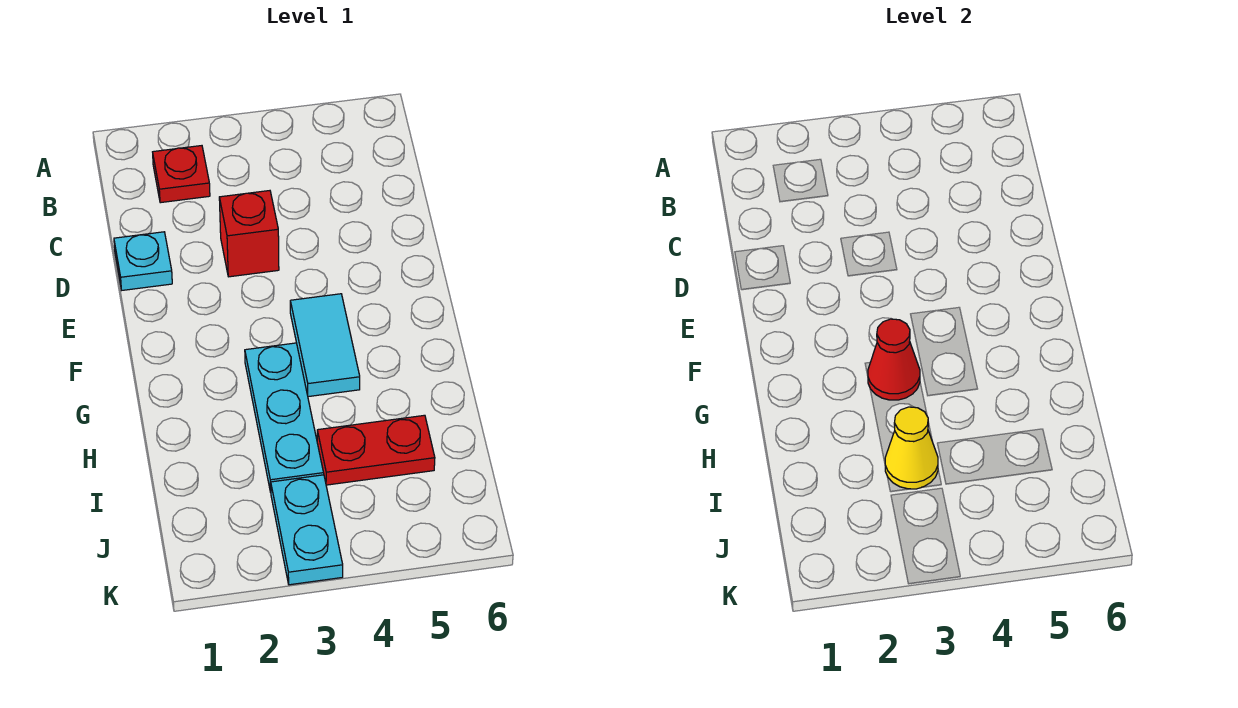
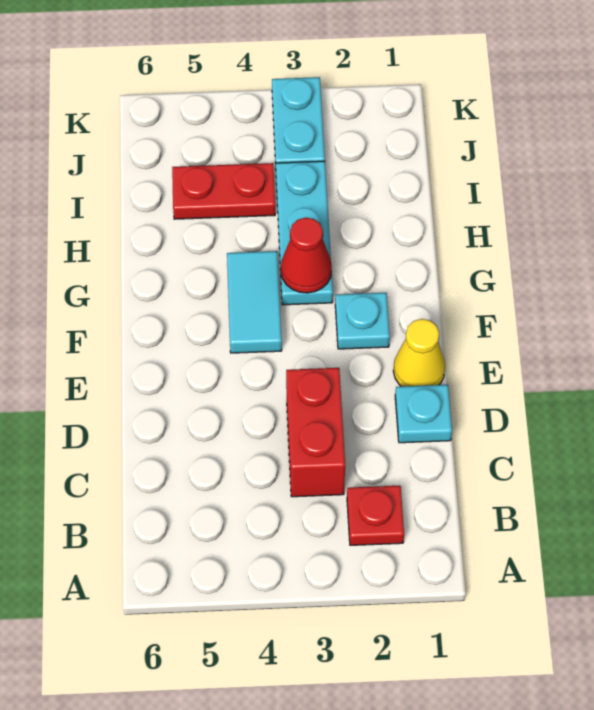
red brick D3 level 1 -> red brick C3:D3 level 1
none -> cyan plate F2 level 1
yellow cone I3 level 2 -> yellow cone E1 level 1

